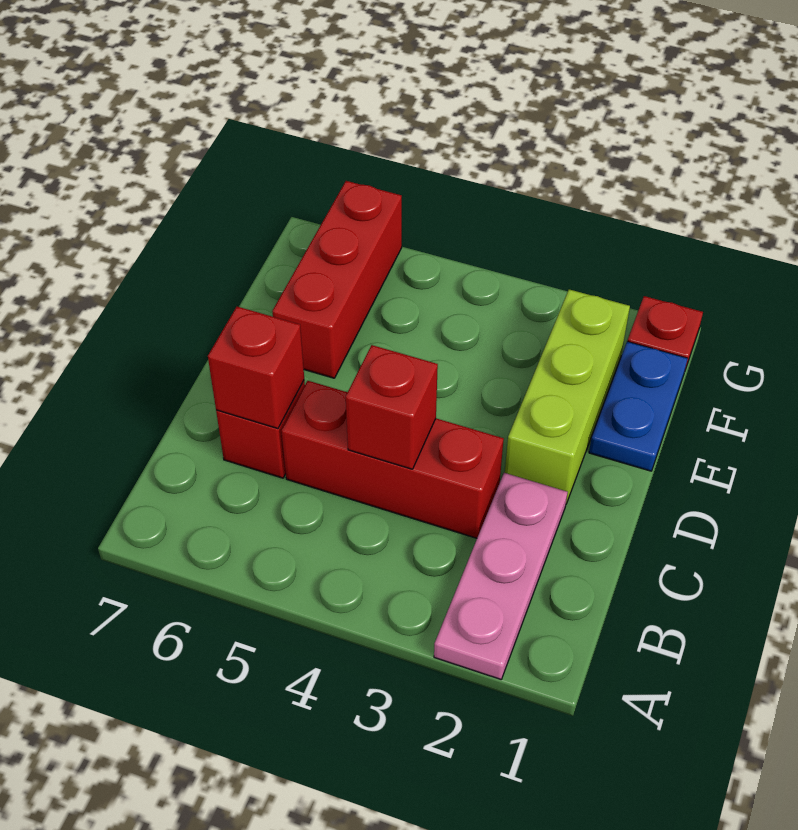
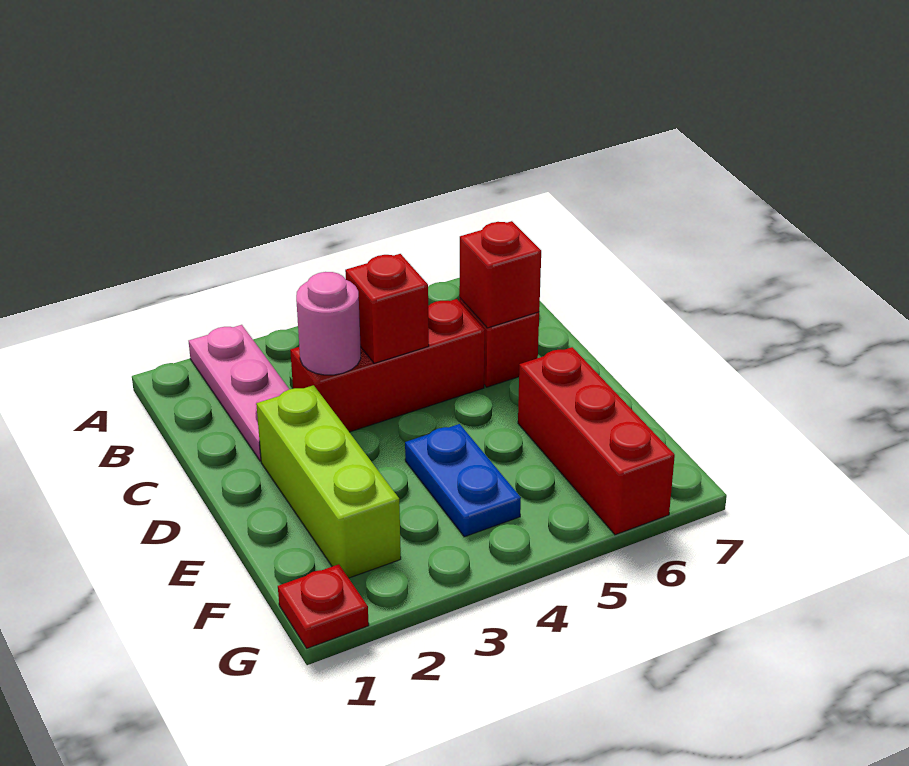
none -> pink round brick C3 level 2
blue plate E1:F1 level 1 -> blue plate E4:F4 level 1

